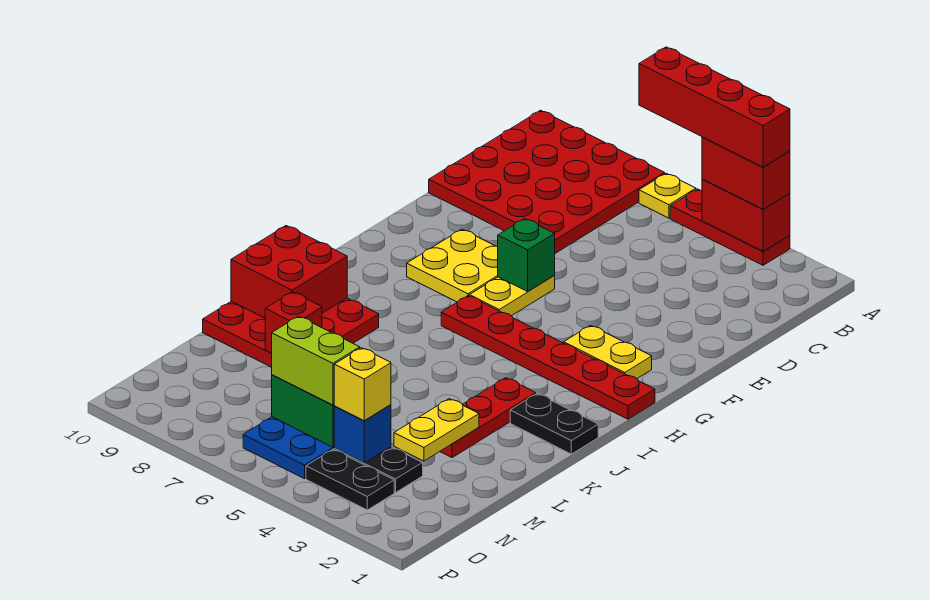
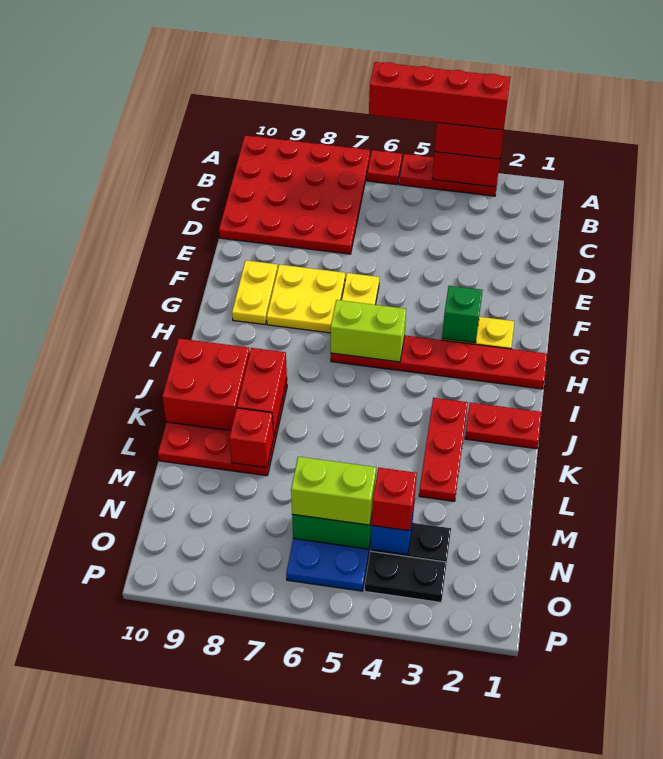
yellow plate A6 level 1 -> red plate A6 level 1
green brick F6 level 2 -> green brick G3 level 2
none -> lime brick H5:H6 level 2
black plate J1:J2 level 1 -> red plate J1:J2 level 1
none -> red brick J8:K8 level 2
yellow plate L3:M3 level 2 -> yellow plate F9:G9 level 1
yellow brick N4 level 3 -> red brick N4 level 3

